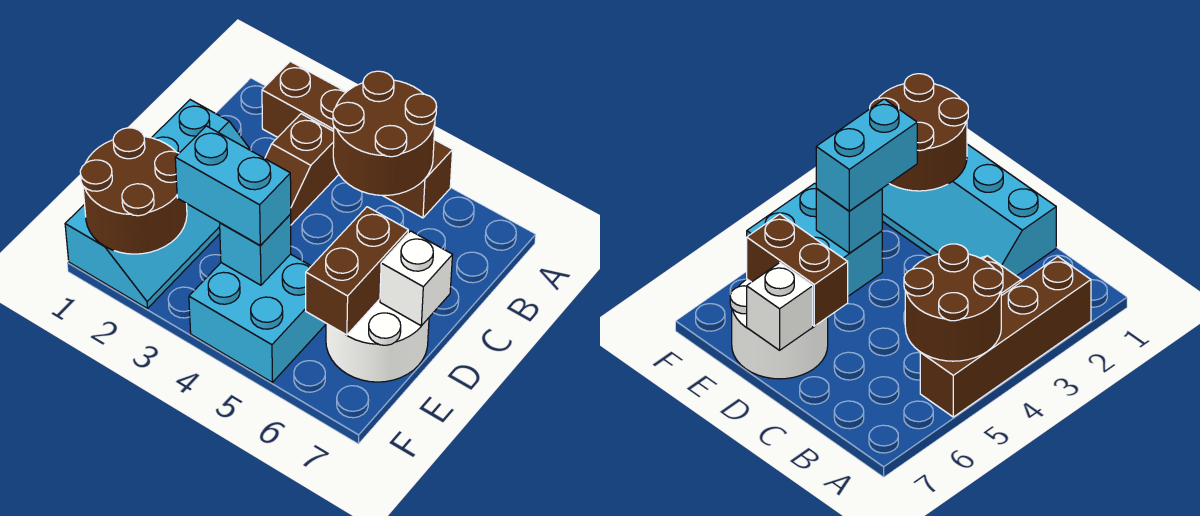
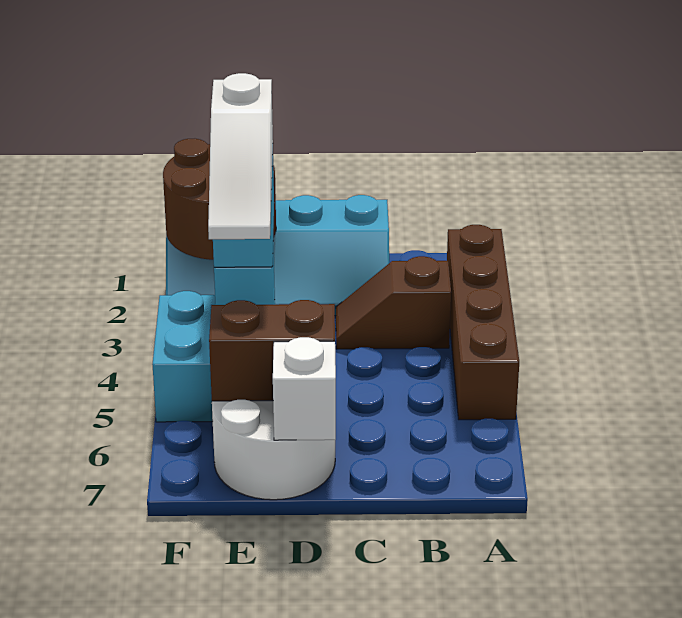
brown round brick A4:B5 level 2 -> none
none -> white slope E3:E5 level 4 top 3

